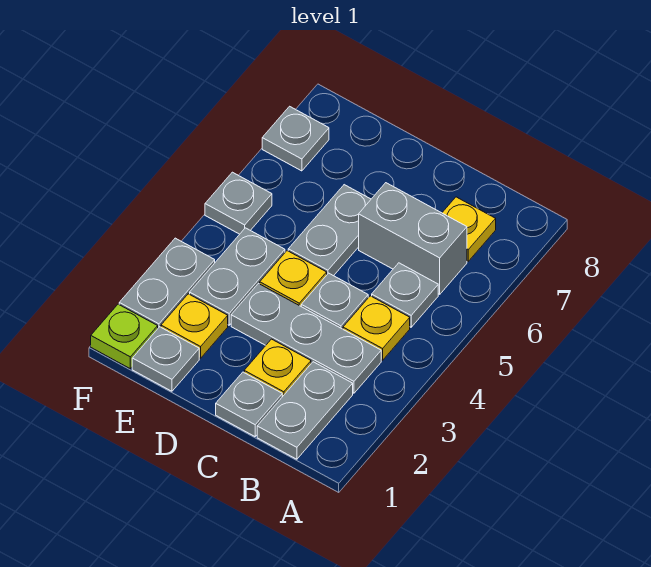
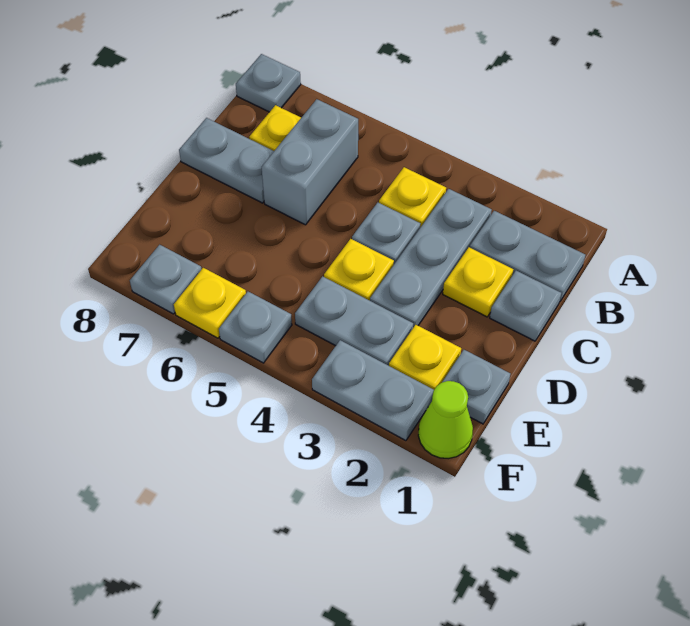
grey plate B5 level 1 -> grey plate A8 level 1
grey plate D5:D6 level 1 -> grey plate C7:C8 level 1
lime plate F1 level 1 -> lime cone F1 level 1
none -> yellow plate F6 level 1

